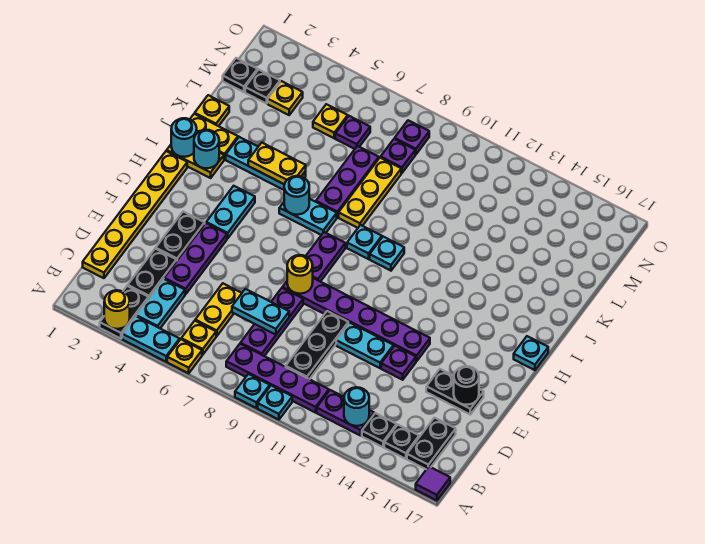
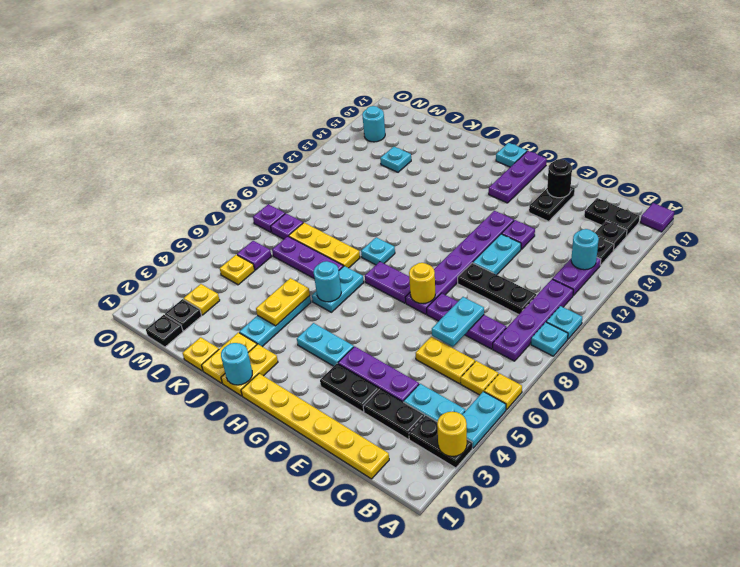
none -> purple plate G15:G17 level 1
cyan round brick I2 level 2 -> cyan round brick N15 level 1
cyan plate I10 level 1 -> cyan plate L14 level 1

